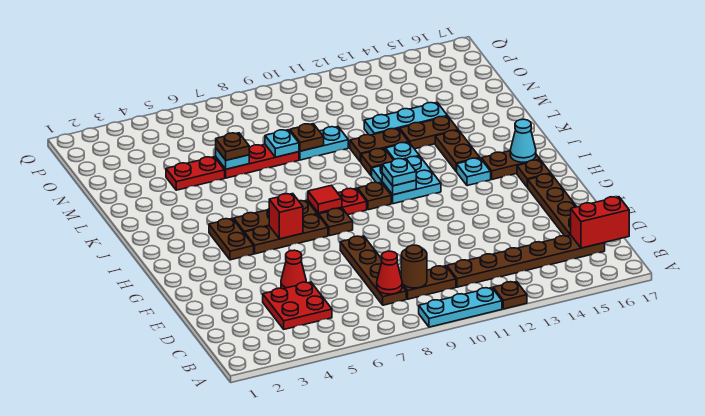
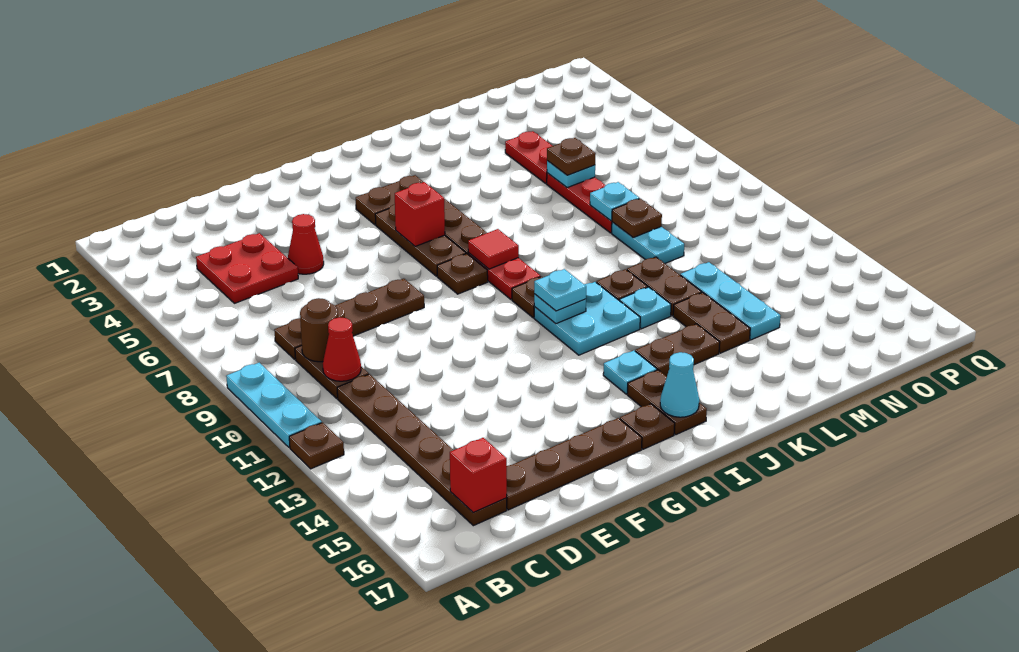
red cone C8 level 2 -> red cone C10 level 2
red brick C16:C17 level 2 -> red brick C16 level 2

